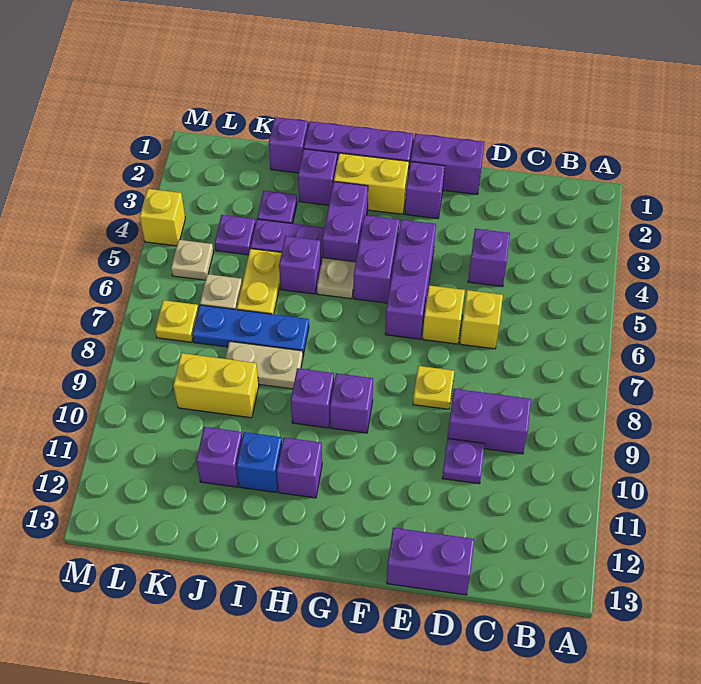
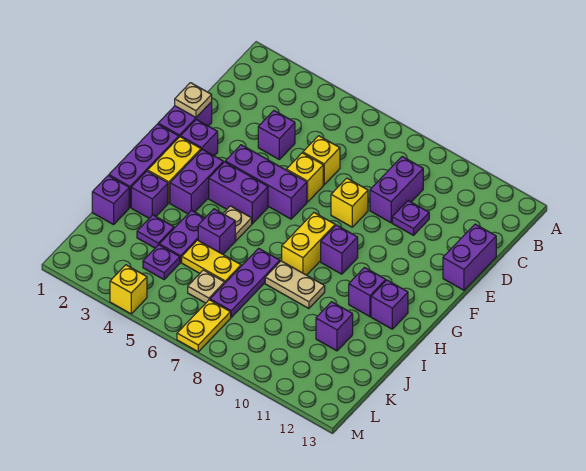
yellow plate E8 level 1 -> yellow brick E8 level 1
purple brick H3:H4 level 1 -> purple brick G3:H3 level 1
purple brick H9 level 1 -> purple brick H12 level 1
blue plate I7:K7 level 1 -> purple plate I7:K7 level 1
tan plate I8:J8 level 1 -> tan plate I8:I9 level 1
blue brick I11 level 1 -> none
yellow brick J9:K9 level 1 -> yellow brick G8:H8 level 1
tan plate L5 level 1 -> tan plate E1 level 2
yellow plate L7 level 1 -> yellow plate L7:M7 level 1

